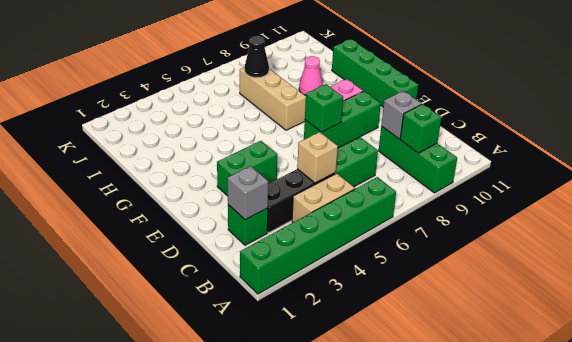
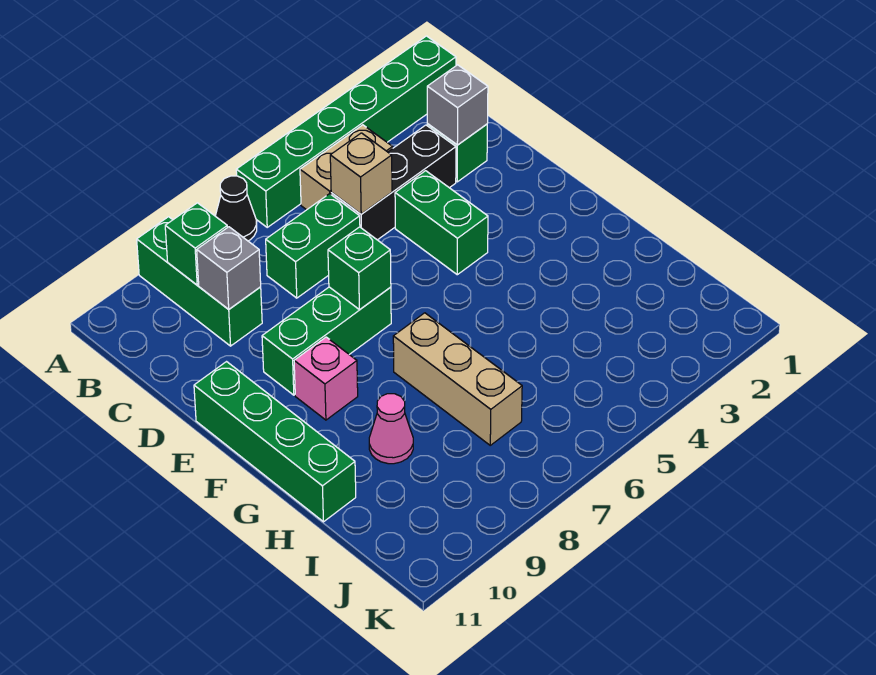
green brick E3:E4 level 1 -> green brick D4:E4 level 1
black cone I7 level 2 -> black cone A7 level 1

